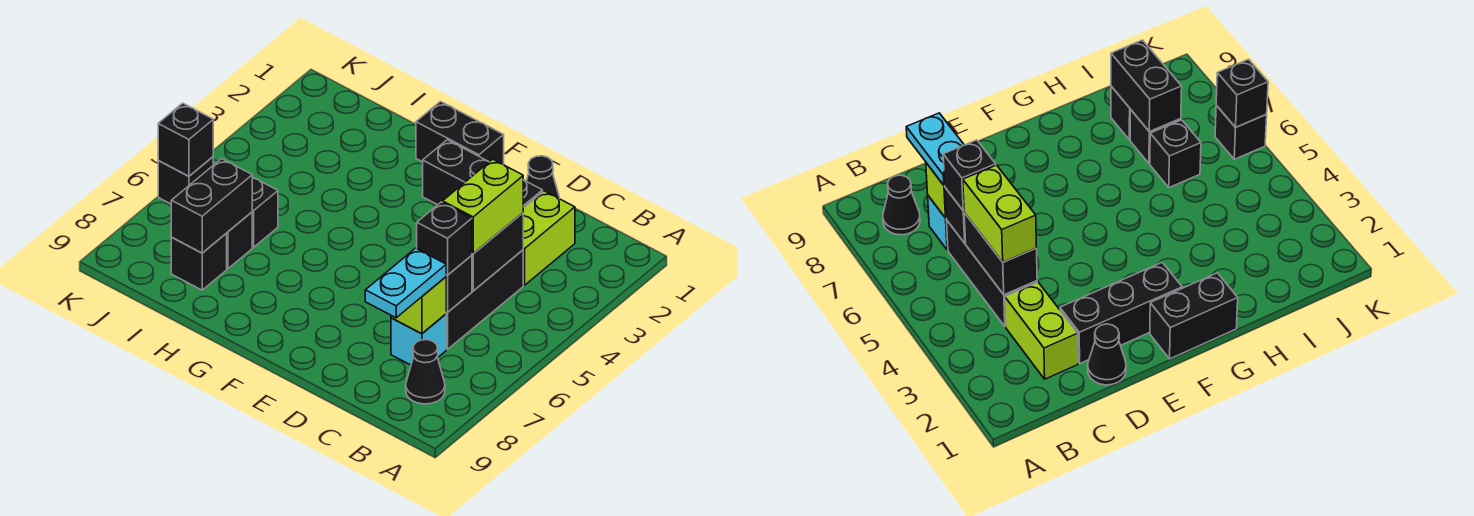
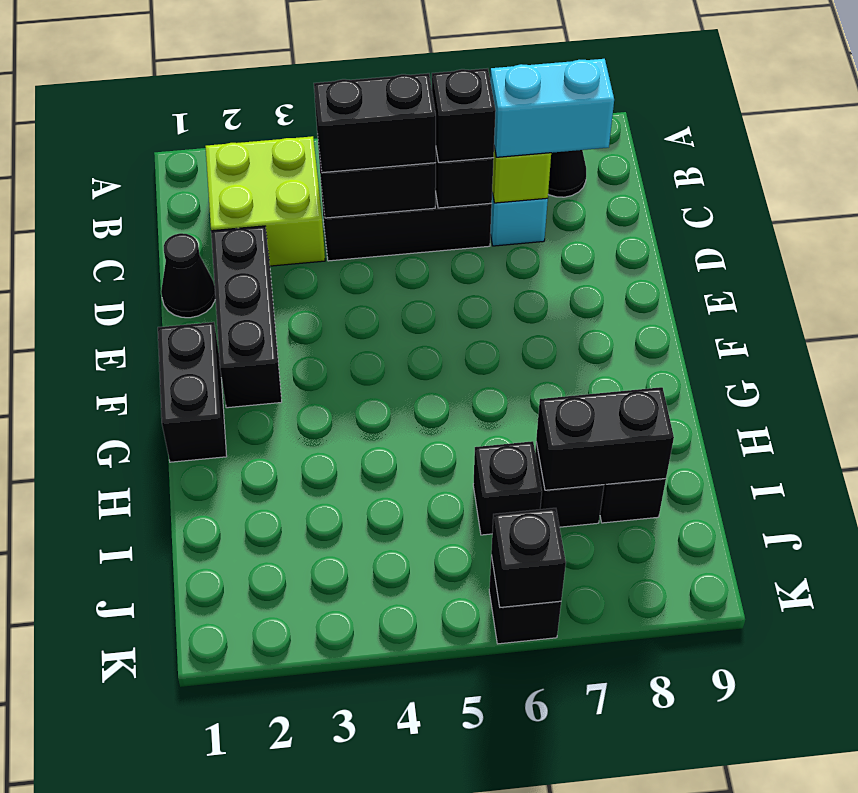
lime brick C2:C3 level 1 -> lime brick B2:C3 level 1
lime brick C4:C5 level 3 -> black brick C4:C5 level 3
cyan plate C7:C8 level 3 -> cyan brick C7:C8 level 3

